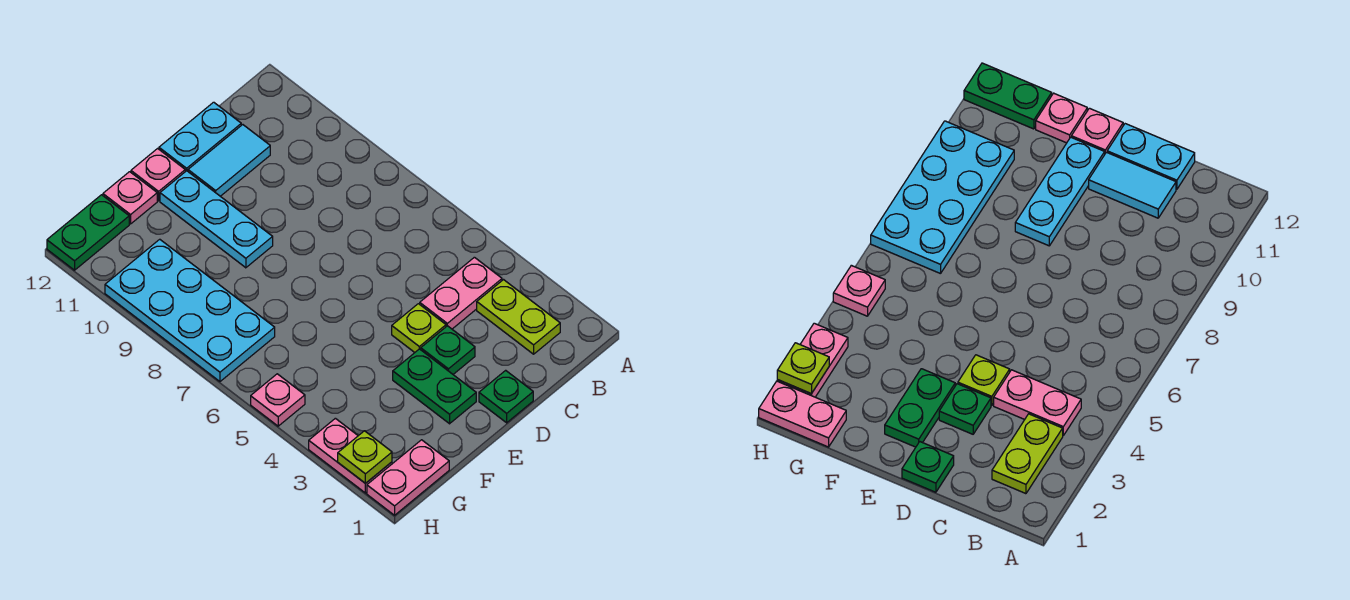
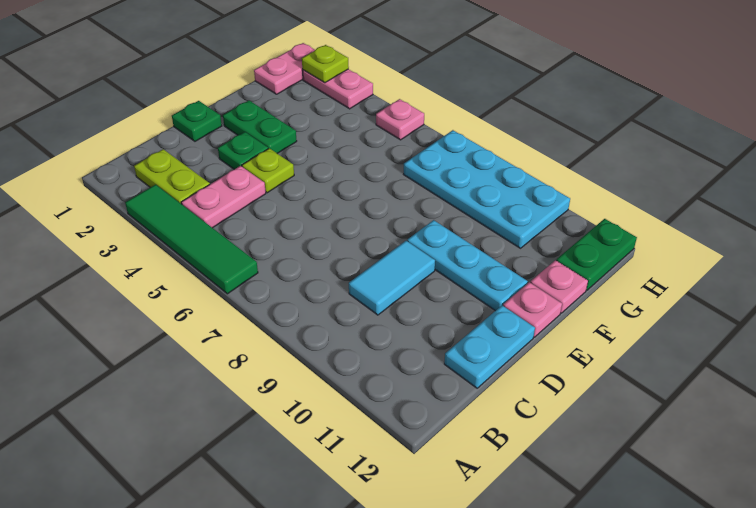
none -> green tile A3:A6 level 1
cyan tile C11:D11 level 1 -> cyan tile C9:D9 level 1

